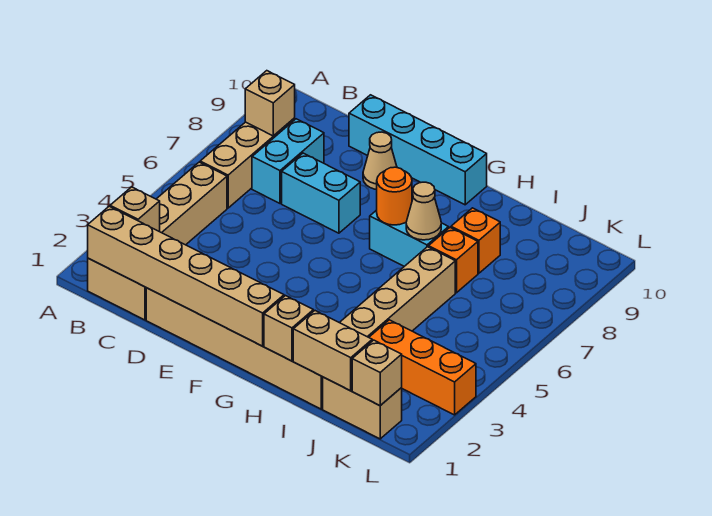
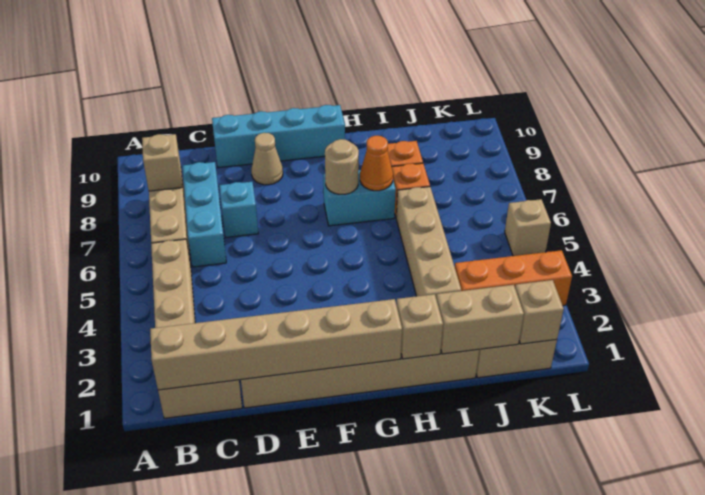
tan brick B2 level 2 -> tan brick L5 level 1
cyan brick C7:C8 level 1 -> cyan brick C6:C8 level 1
cyan brick D7:E7 level 1 -> cyan brick D7 level 1
orange round brick G7 level 2 -> tan round brick G7 level 2
tan cone H7 level 2 -> orange cone H7 level 2

